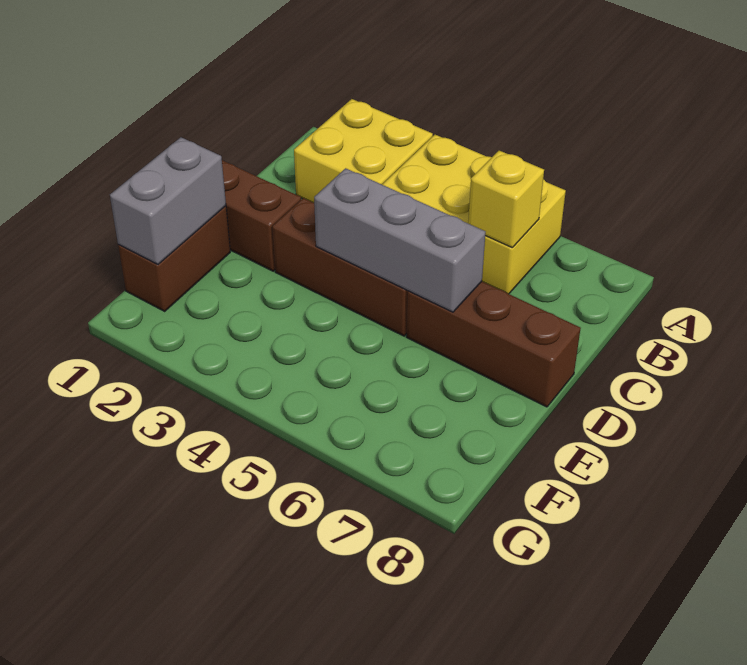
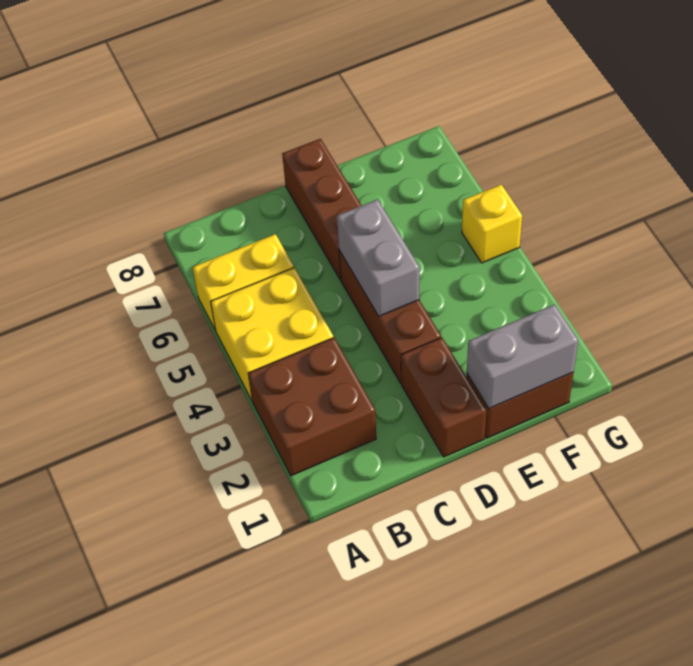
yellow brick A2:B3 level 1 -> brown brick A2:B3 level 1
yellow brick B6 level 2 -> yellow brick G5 level 1
grey brick D4:D6 level 2 -> grey brick D4:D5 level 2

